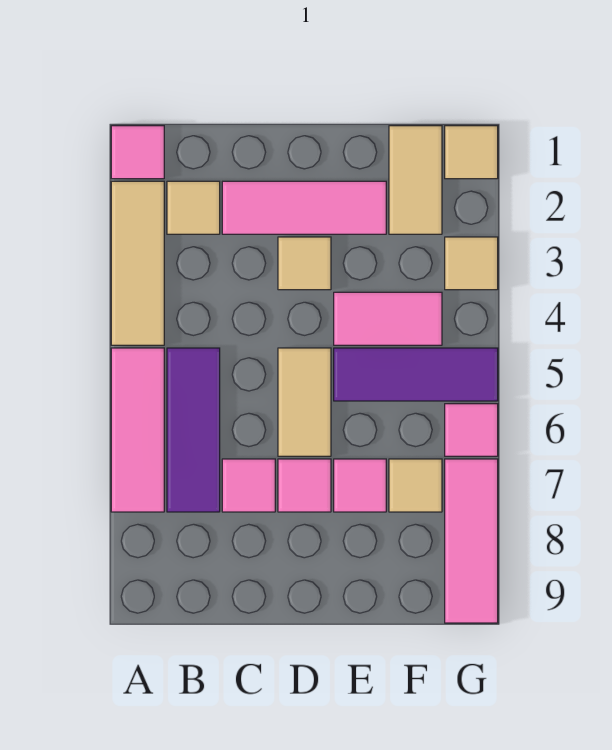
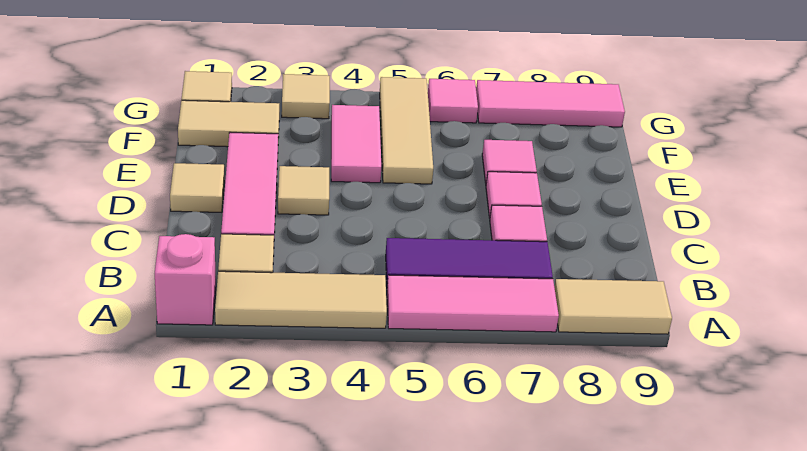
pink tile A1 level 1 -> pink brick A1 level 1
tan tile D5:D6 level 1 -> tan tile A8:A9 level 1
purple tile E5:G5 level 1 -> tan tile E5:G5 level 1
tan tile F7 level 1 -> tan tile D1 level 1

